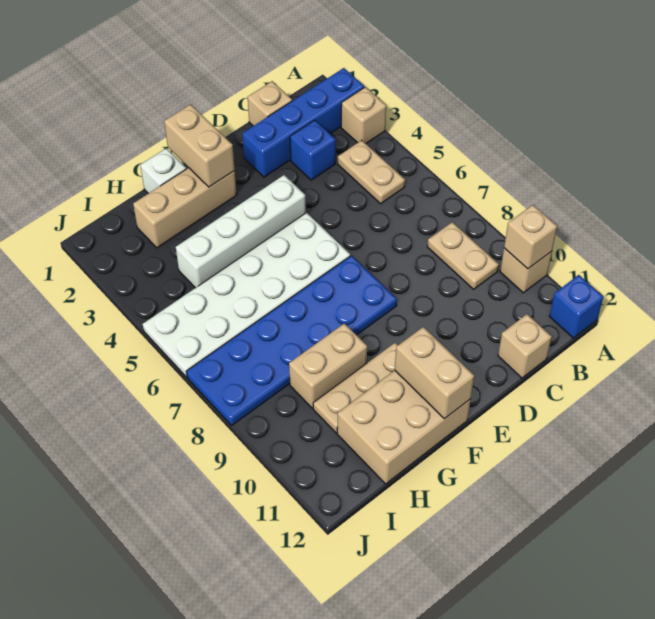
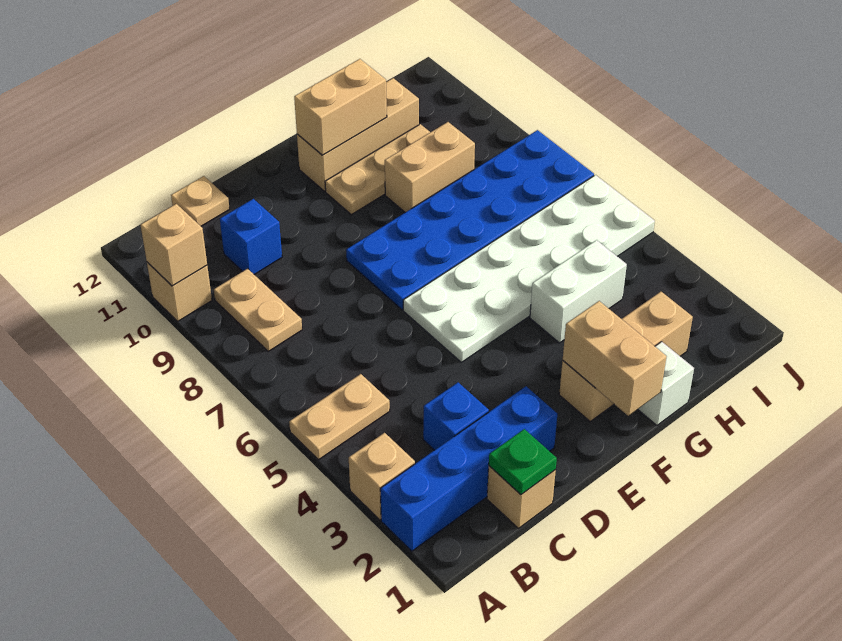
blue brick A12 level 1 -> blue brick C10 level 1
tan plate B4:B5 level 1 -> tan plate A5:B5 level 1
none -> green plate C1 level 2
tan brick C12 level 1 -> tan plate C12 level 1
white brick E4:H4 level 1 -> white brick G4:H4 level 1
tan brick F11:H12 level 1 -> tan brick F11:H11 level 1
tan brick F11:F12 level 2 -> tan brick F11:G11 level 2

